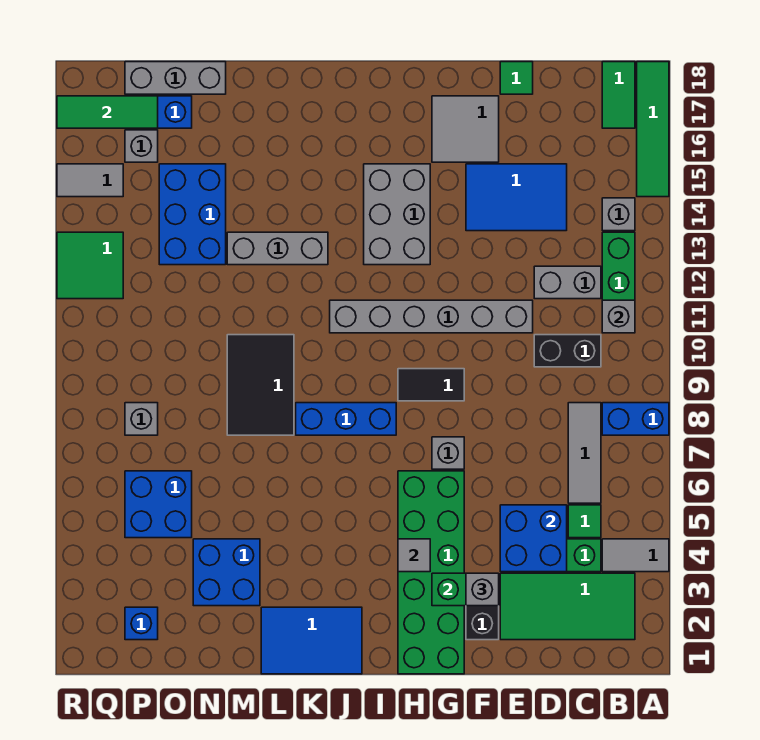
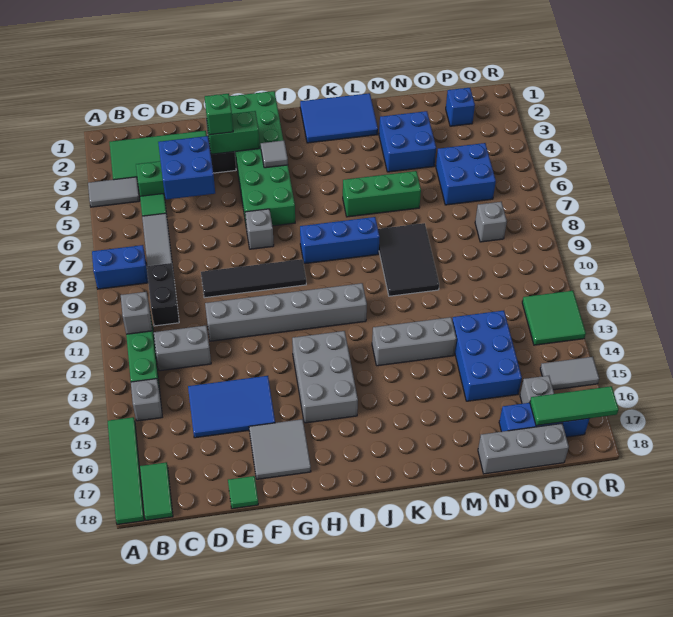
black brick C10:D10 level 1 -> black brick C9:C10 level 1
grey brick F3 level 3 -> green brick F3 level 3
black tile G9:H9 level 1 -> black tile E9:H9 level 1
none -> green brick K6:M6 level 1

